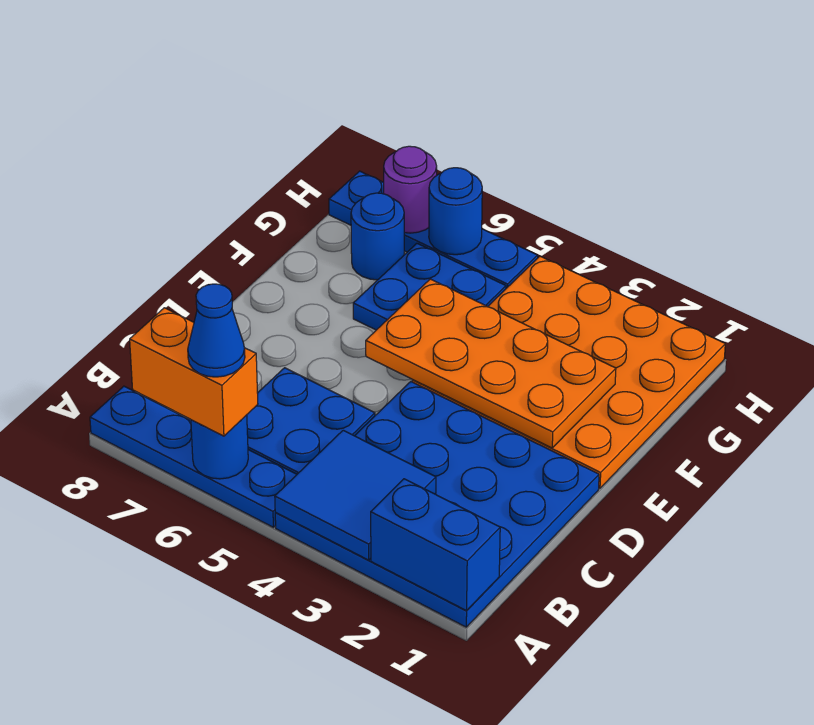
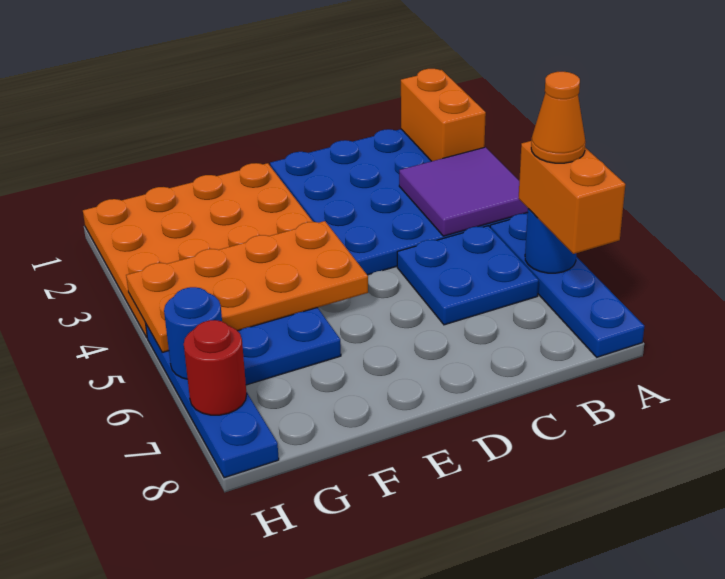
blue brick A1:A2 level 2 -> orange brick A1:A2 level 2
blue tile A3:B4 level 2 -> purple tile A3:B4 level 2
blue cone A6 level 4 -> orange cone A6 level 4
orange plate E2:F5 level 2 -> orange plate E4:H5 level 2
blue round brick G7 level 1 -> none
purple round brick H7 level 2 -> red round brick H7 level 2

